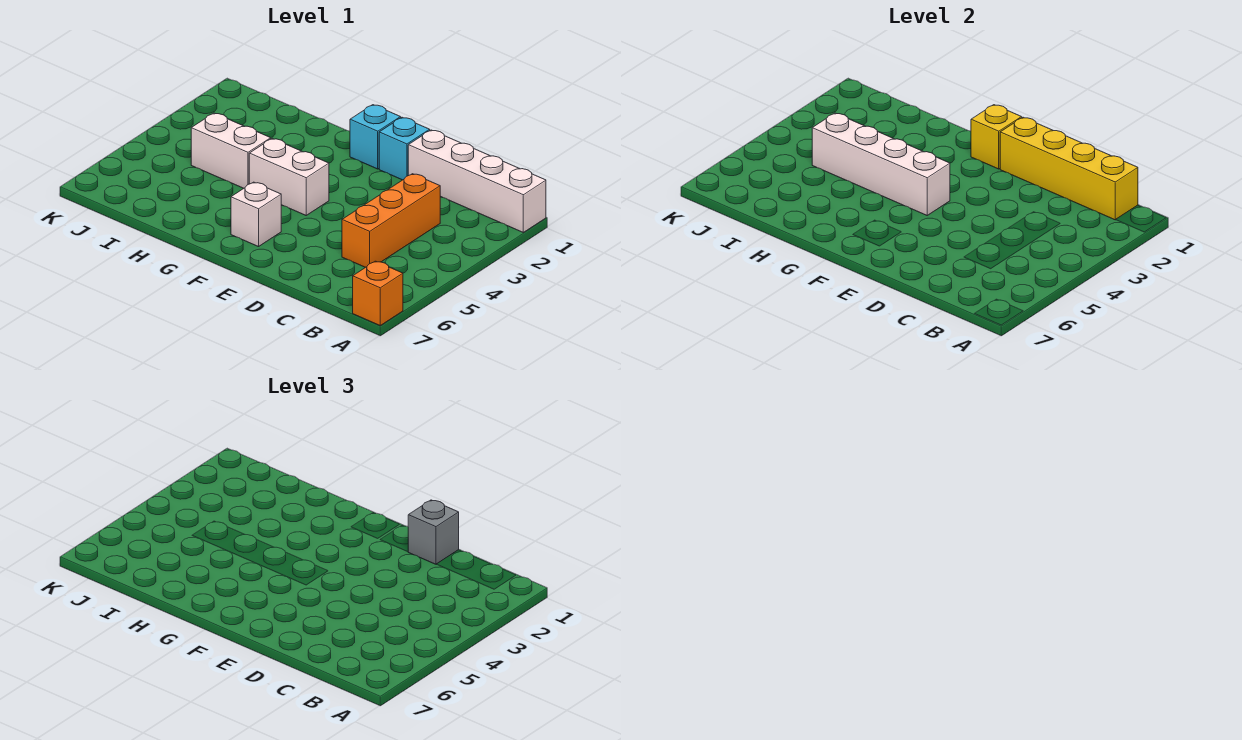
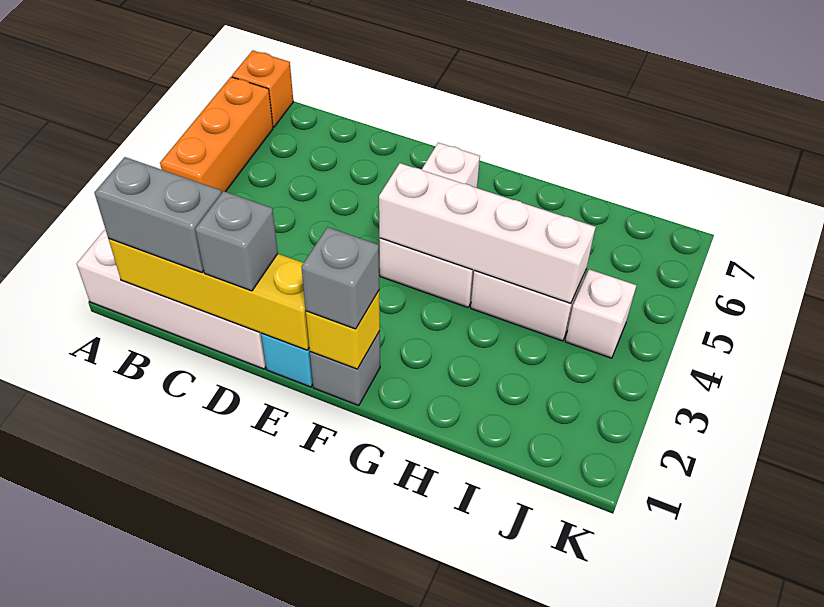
none -> grey brick B1:C1 level 3
orange brick C3:C5 level 1 -> orange brick A4:A6 level 1
cyan brick F1 level 1 -> grey brick F1 level 1
none -> grey brick F1 level 3
none -> white brick J4 level 1

